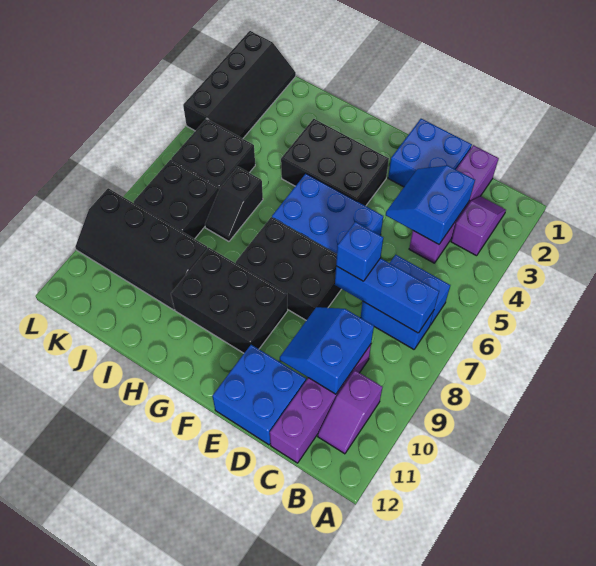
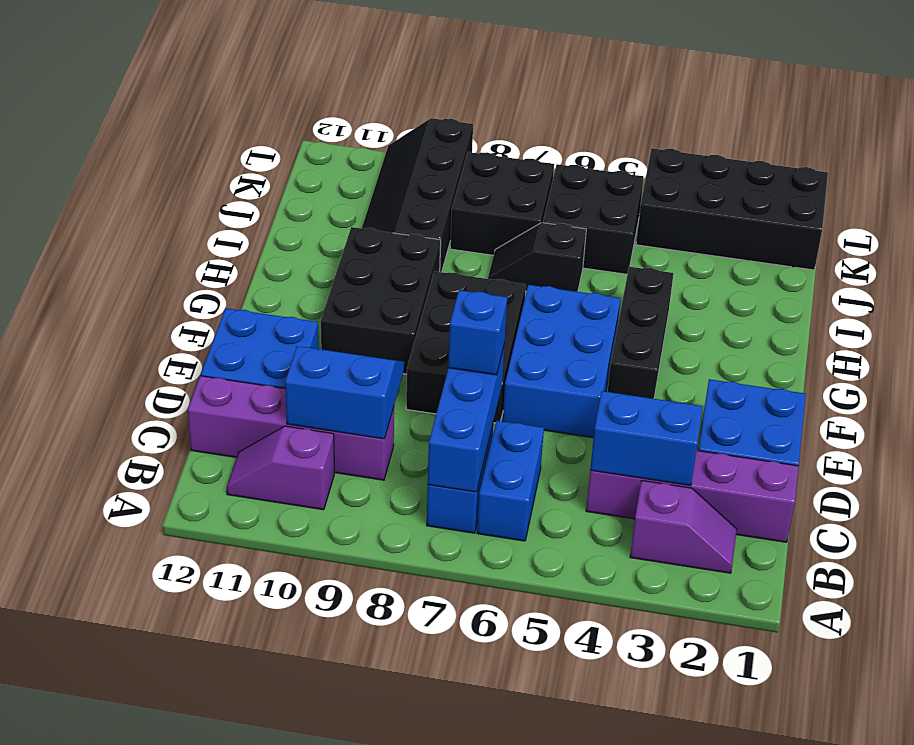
black brick F3:H4 level 1 -> black brick F4:H4 level 1
black slope K1:L4 level 1 top L -> black brick K1:L4 level 1

